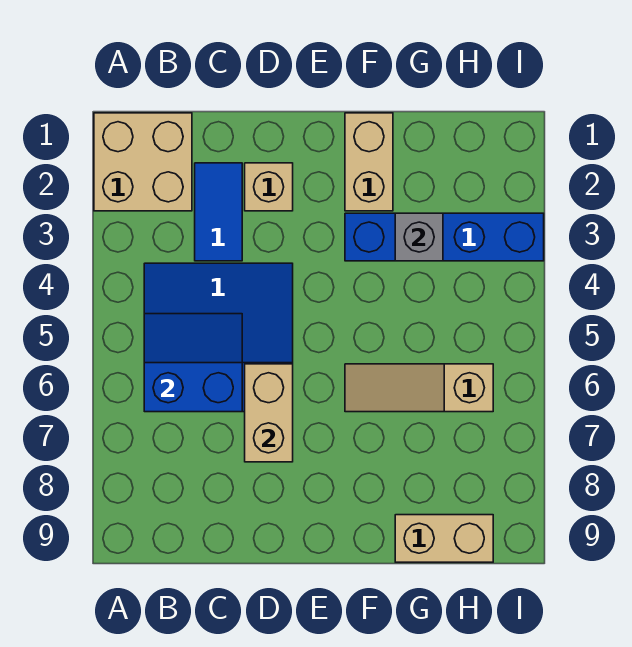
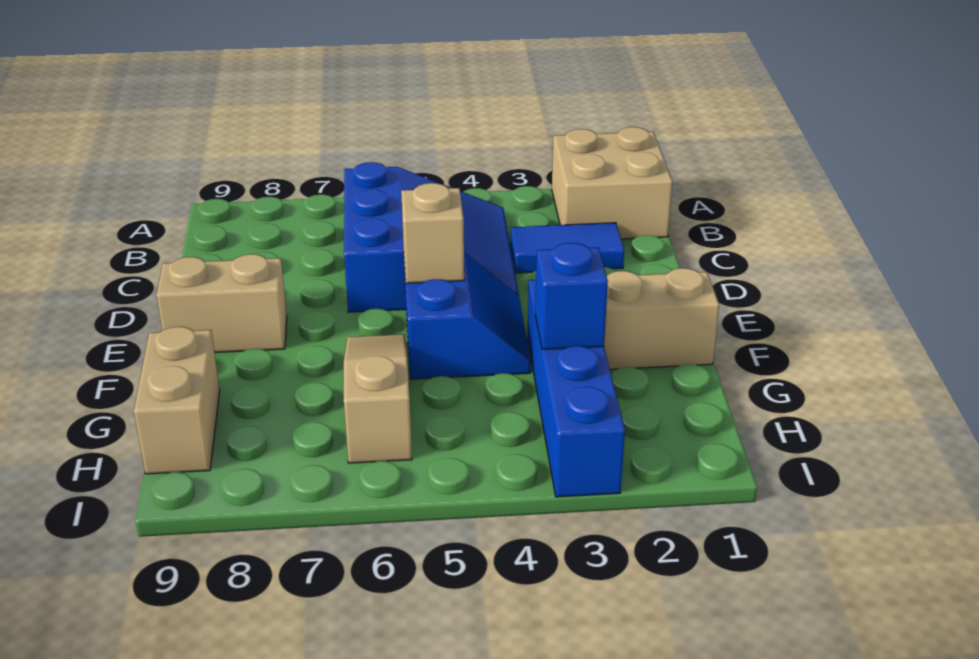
blue slope B5:C6 level 2 top 6 -> blue slope E4:F5 level 1 top 5
tan brick D2 level 1 -> tan brick E5 level 2
tan brick D6:D7 level 2 -> tan brick E8:E9 level 1
grey brick G3 level 2 -> blue brick G3 level 2

